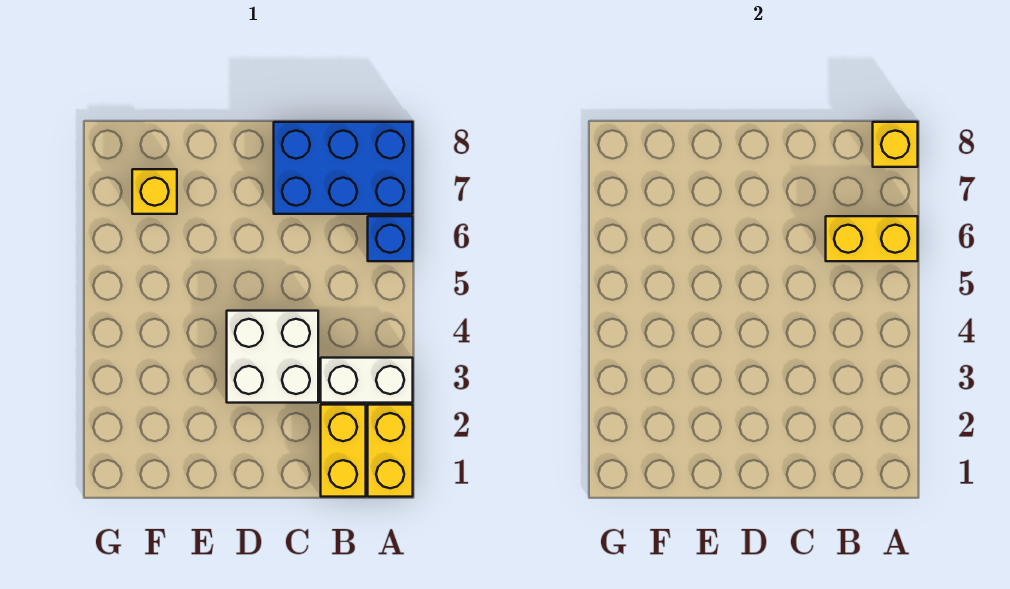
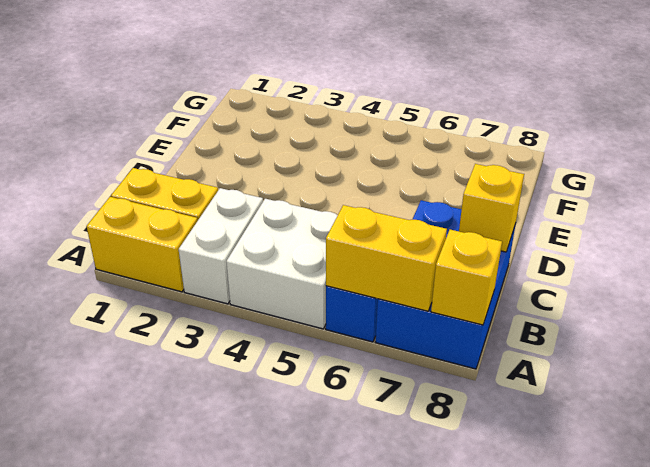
yellow brick A6:B6 level 2 -> yellow brick A6:A7 level 2
white brick C3:D4 level 1 -> white brick A4:B5 level 1
yellow brick F7 level 1 -> yellow brick C8 level 2

